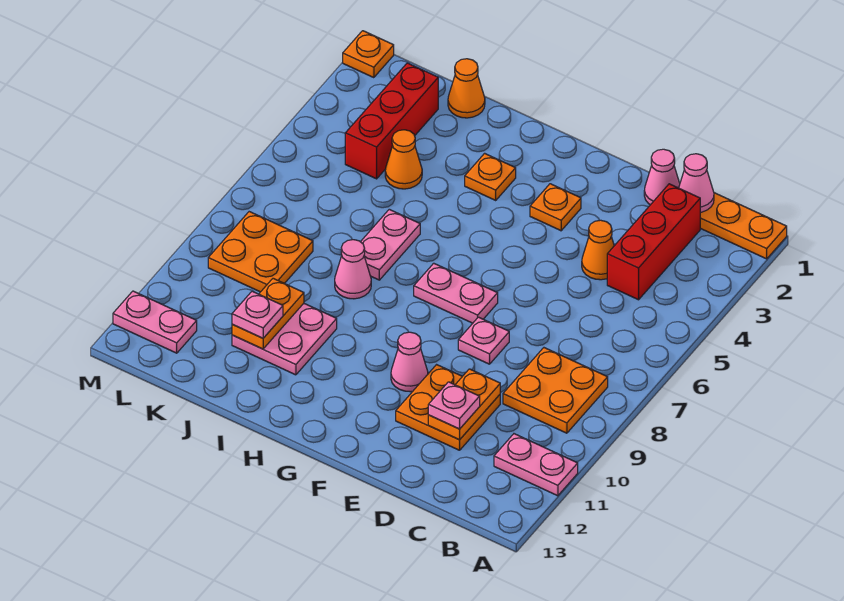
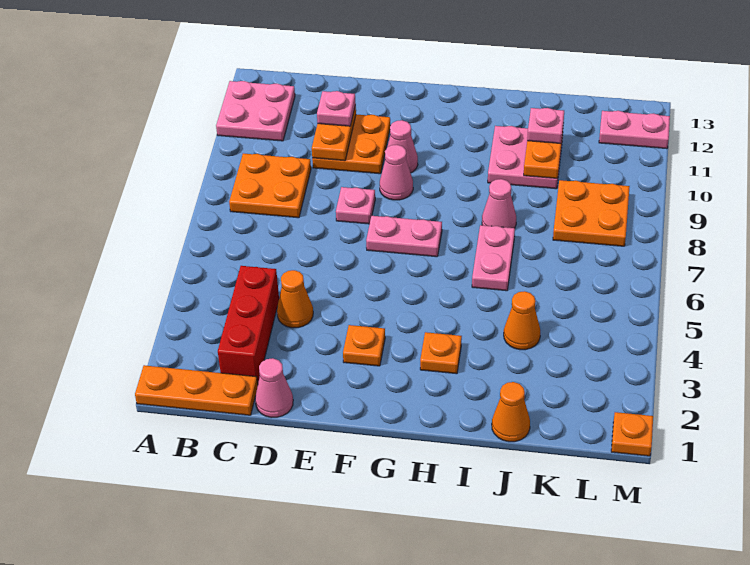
pink plate A11:B11 level 1 -> pink plate A11:B12 level 1
pink cone C1 level 2 -> pink cone F9 level 1
red brick K2:K4 level 1 -> none

